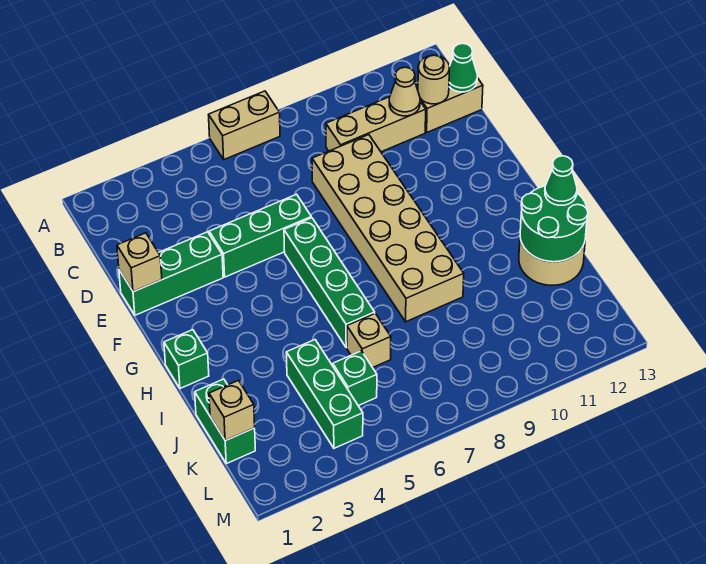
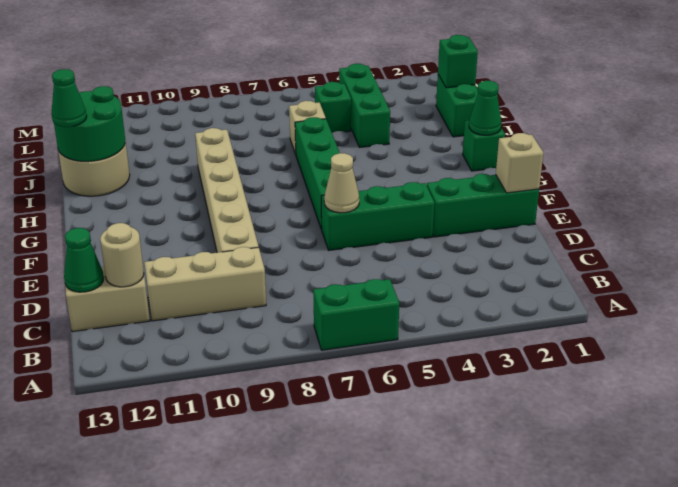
tan brick A6:A7 level 1 -> green brick A6:A7 level 1
tan cone C11 level 2 -> tan cone E6 level 2
tan brick D8:I9 level 1 -> tan brick D9:I9 level 1
none -> green cone H1 level 2
tan brick K1 level 2 -> green brick K1 level 2

